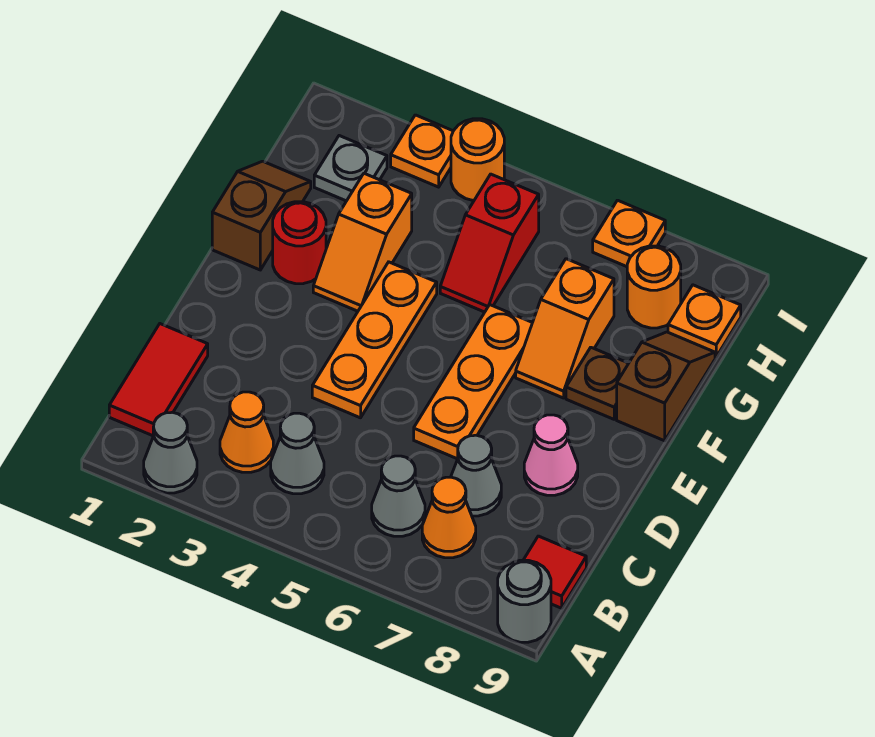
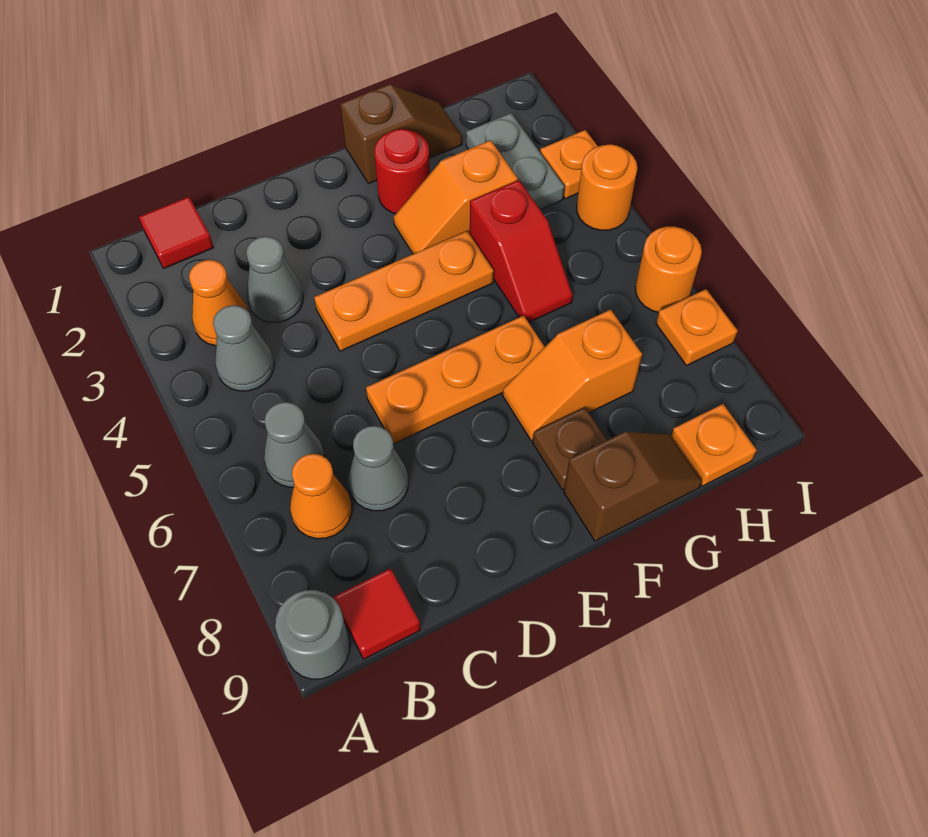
grey cone A2 level 1 -> grey cone C3 level 1
red tile B1:C1 level 1 -> red tile B1 level 1
pink cone D8 level 1 -> none
red slope G5:H5 level 1 top H -> red slope G4:G5 level 1 top 4
grey plate H2 level 1 -> grey plate H2:H3 level 1
orange round brick H8 level 1 -> orange round brick I6 level 1

